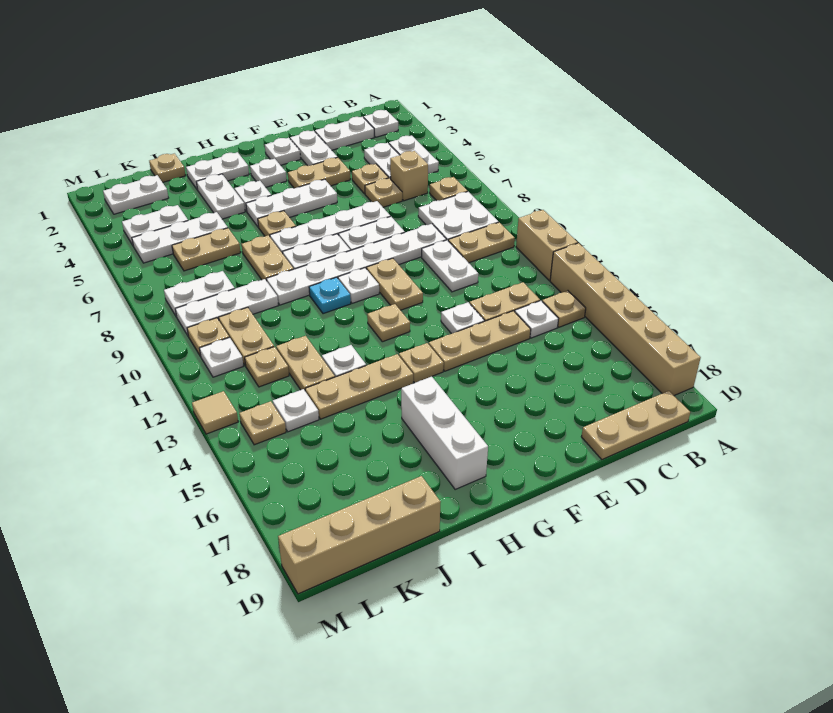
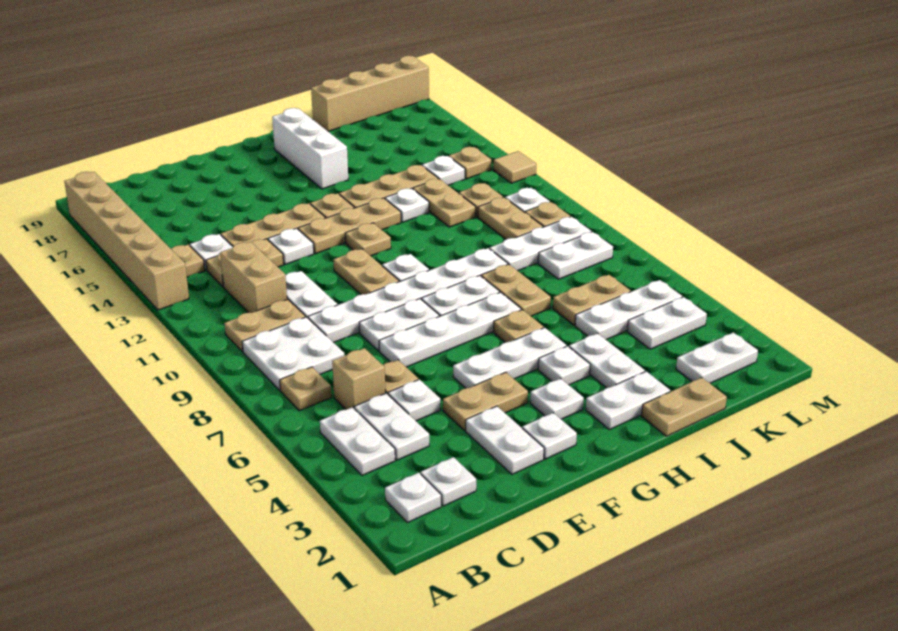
tan brick A11:A12 level 1 -> tan brick C11:C12 level 1
tan plate B19:D19 level 1 -> tan plate F13:H13 level 1
white plate C2:D2 level 1 -> white plate C2 level 1
tan plate D5 level 1 -> white plate D5 level 1
cyan plate H10 level 1 -> none
tan plate J1 level 1 -> tan plate I1:J1 level 1

